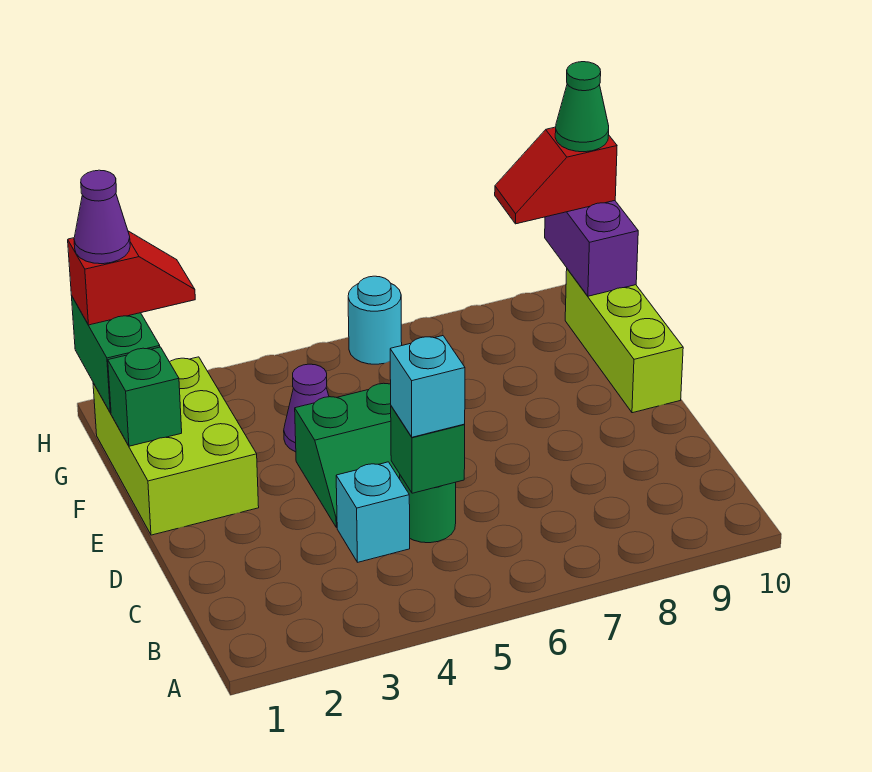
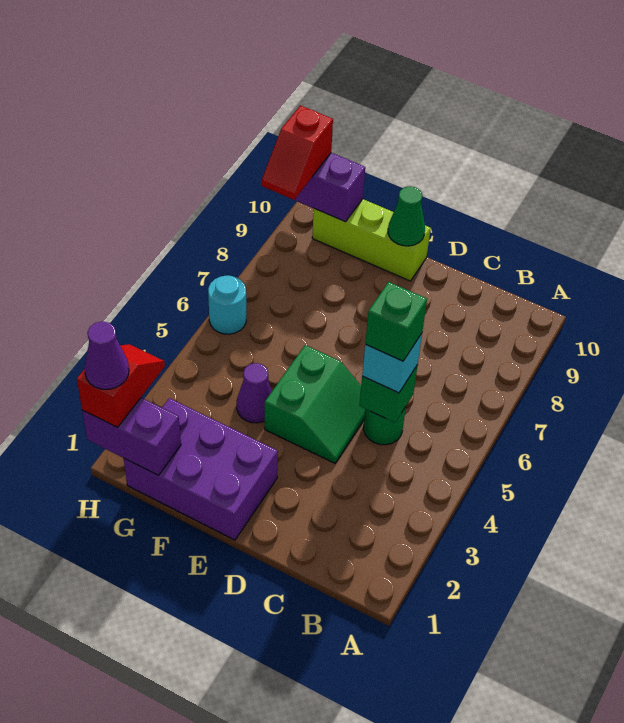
cyan brick C4 level 1 -> none
lime brick E1:G2 level 1 -> purple brick E1:G2 level 1
green brick F1 level 2 -> green brick C5 level 4
green brick G1:H1 level 2 -> purple brick G1:H1 level 2
green cone H10 level 4 -> green cone E10 level 2

